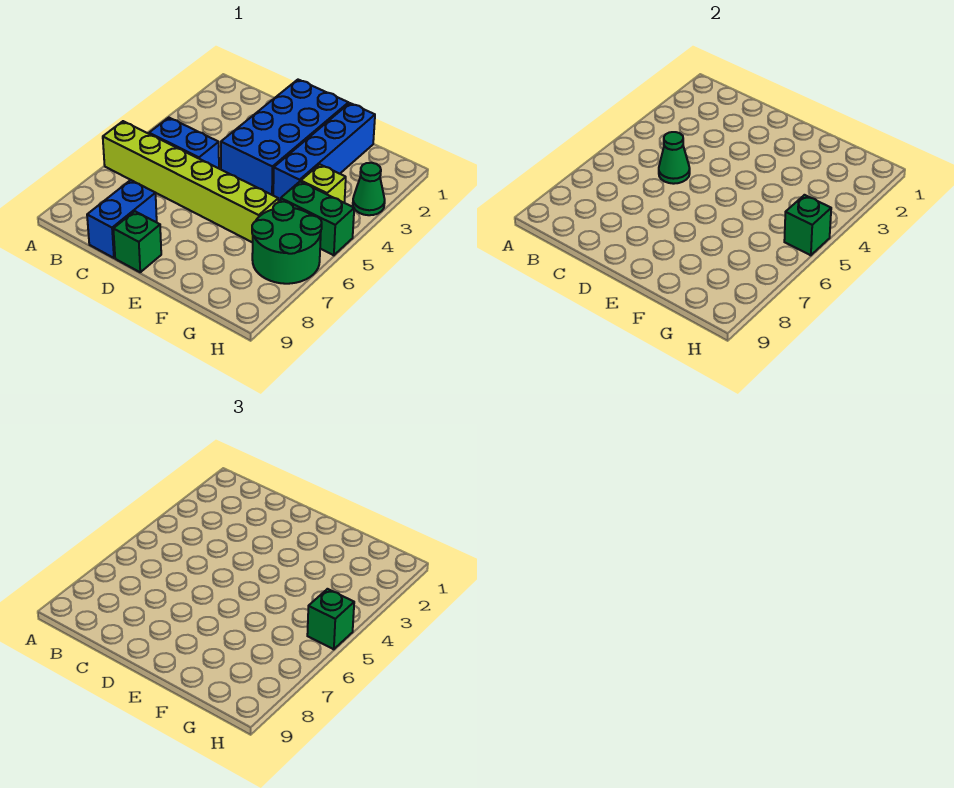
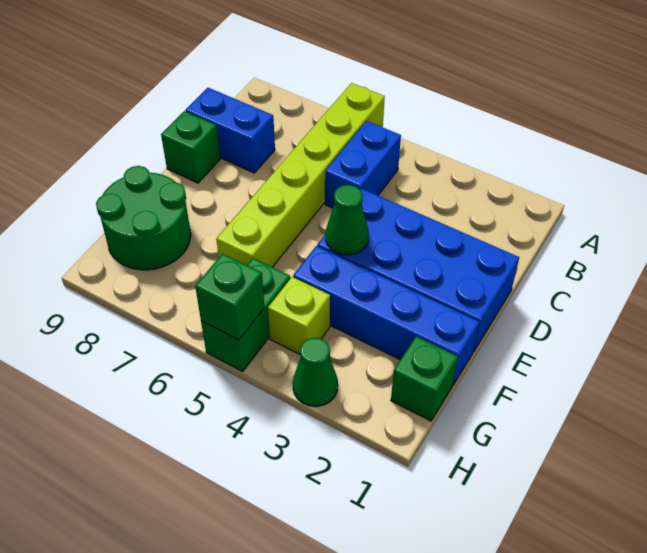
green cone C5 level 2 -> green cone E4 level 2
green round brick G6:H7 level 1 -> green round brick F8:G9 level 1
green brick H5 level 3 -> green brick G1 level 1

